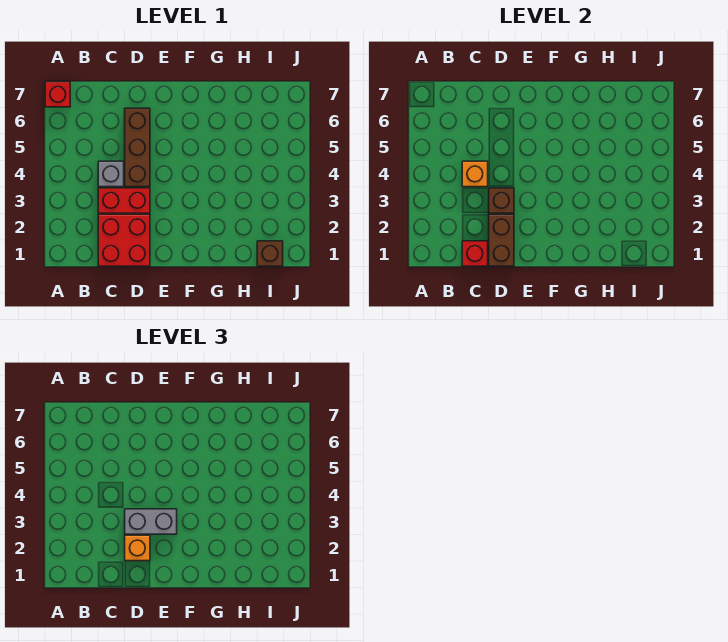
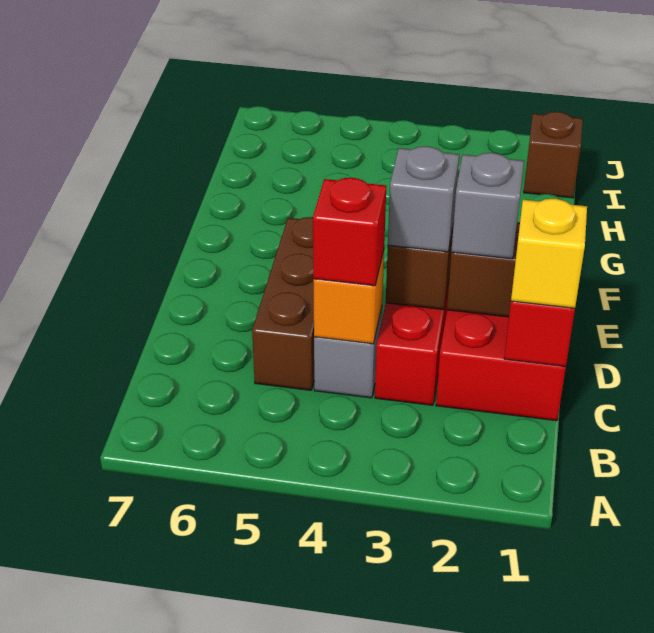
red brick A7 level 1 -> red brick C4 level 3
none -> yellow brick C1 level 3
orange brick D2 level 3 -> grey brick D2 level 3
grey brick D3:E3 level 3 -> grey brick D3 level 3
brown brick D4:D6 level 1 -> brown brick C5:E5 level 1

